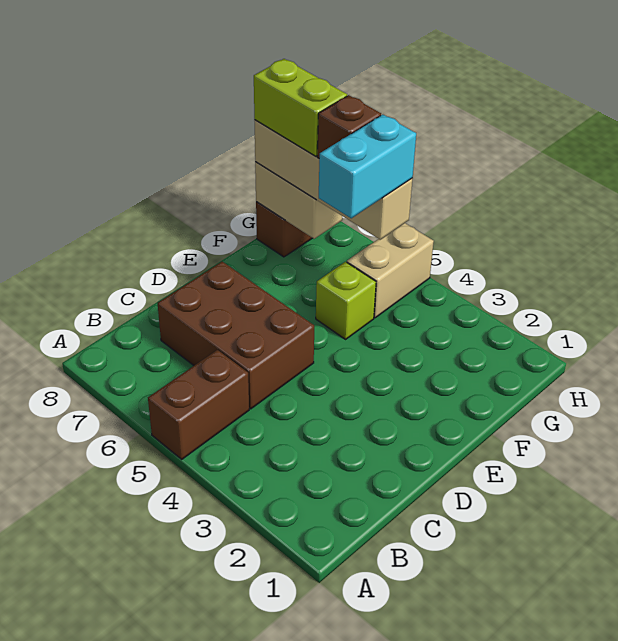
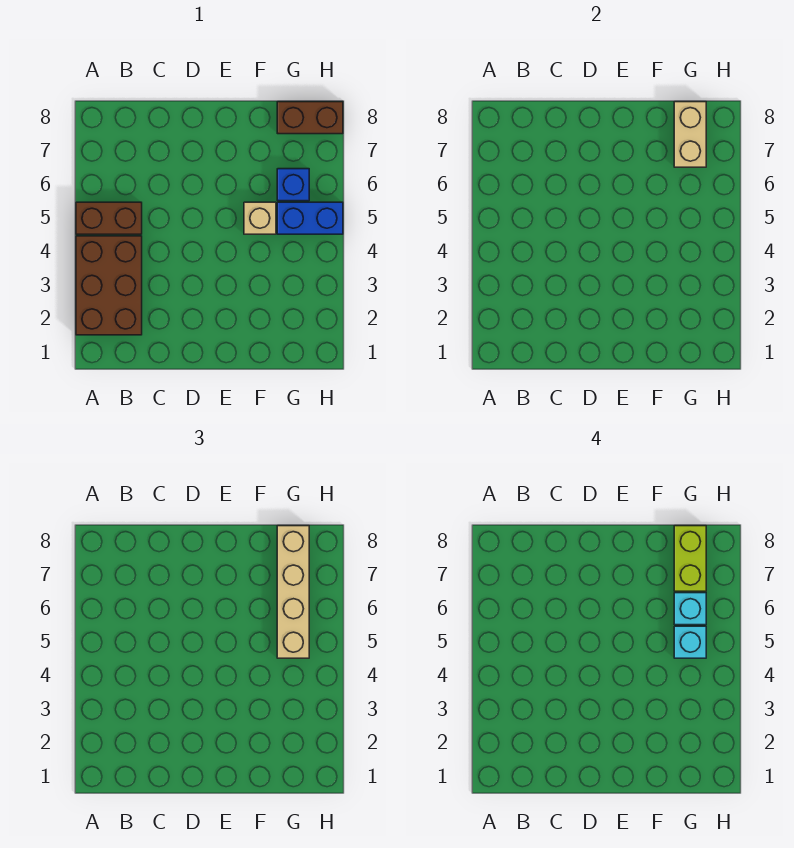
brown brick C5:D7 level 1 -> brown brick A2:B4 level 1
lime brick F5 level 1 -> tan brick F5 level 1
cyan brick F5:G5 level 4 -> cyan brick G5 level 4
tan brick G5:H5 level 1 -> blue brick G5:H5 level 1
none -> blue brick G6 level 1
brown brick G6 level 4 -> cyan brick G6 level 4

